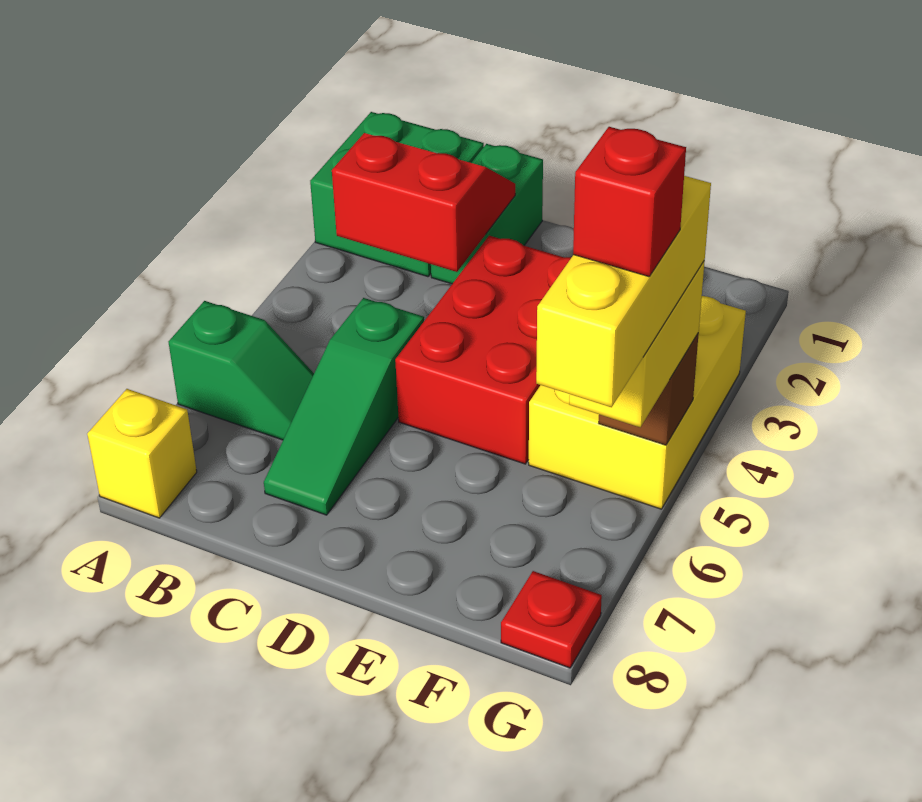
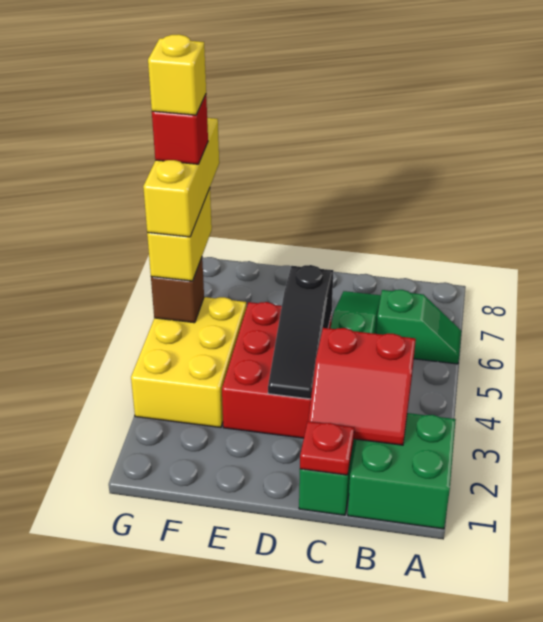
green slope A6:B6 level 1 top A -> green slope A6:B6 level 1 top B
yellow brick A8 level 1 -> yellow brick G6 level 6
none -> black slope D3:D5 level 2 top 5
red plate G8 level 1 -> red plate C1 level 2

